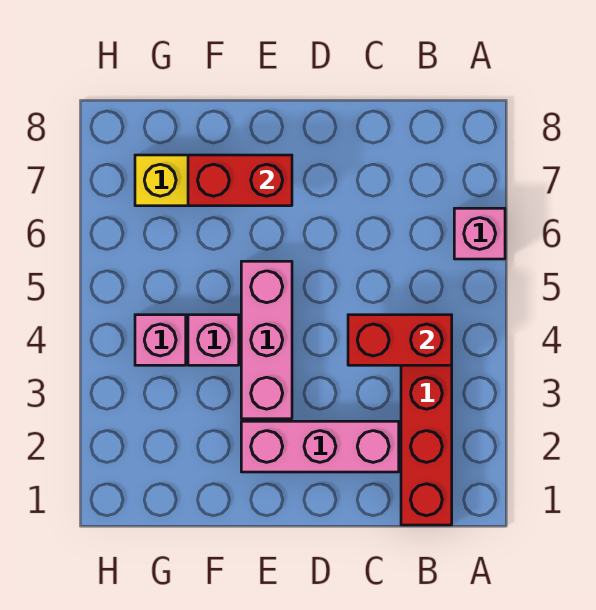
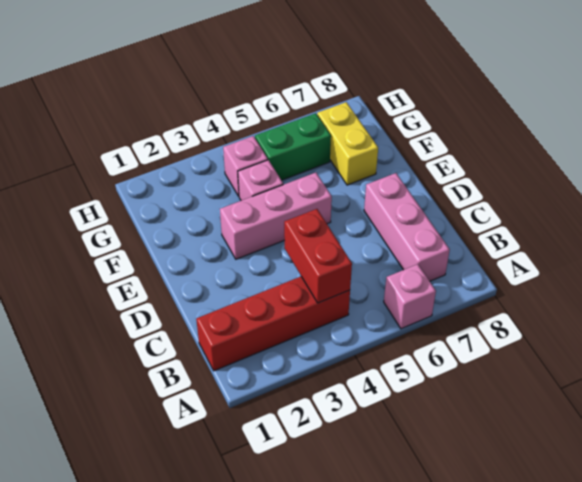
pink brick C2:E2 level 1 -> pink brick B7:D7 level 1
red brick E7:F7 level 2 -> none
none -> green brick G5:G6 level 1

